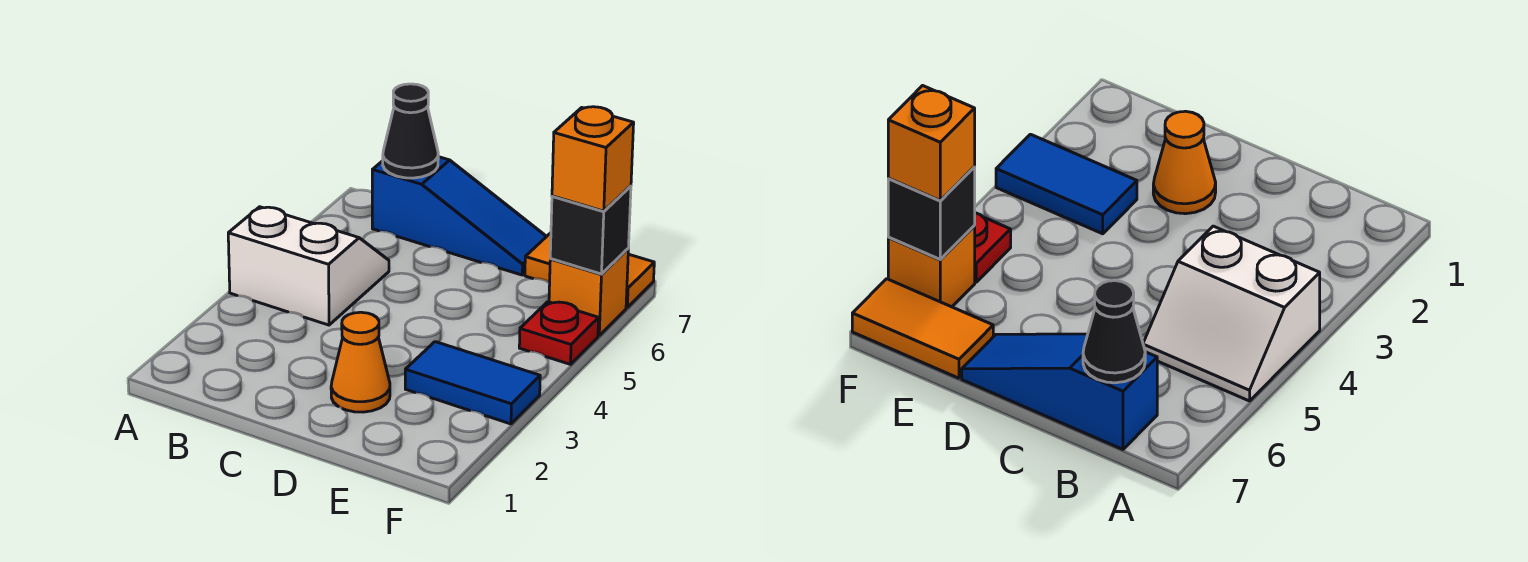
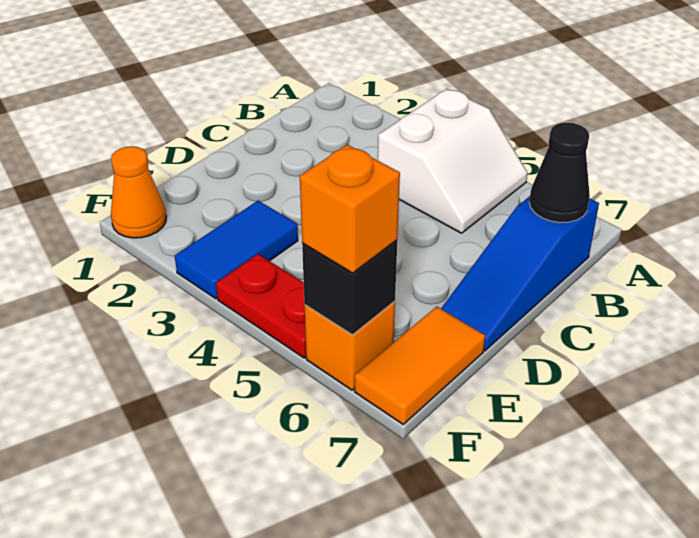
orange cone D2 level 1 -> orange cone F1 level 1
red plate F5 level 1 -> red plate F4:F5 level 1

